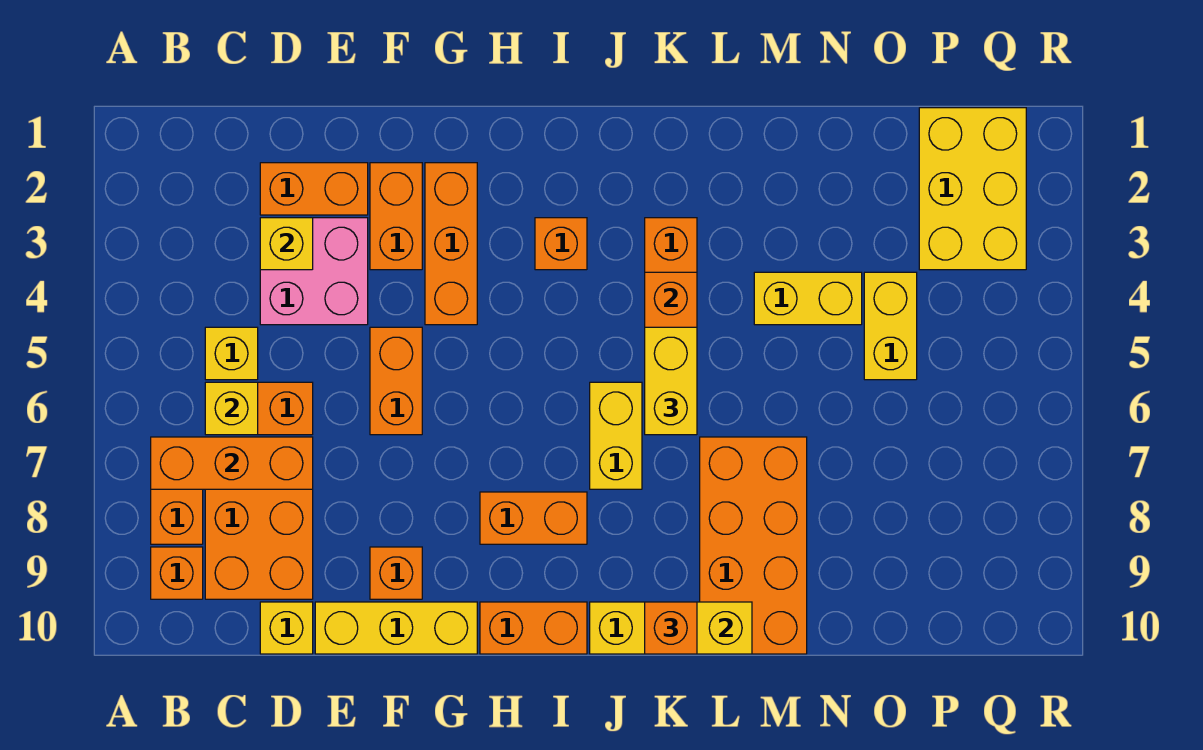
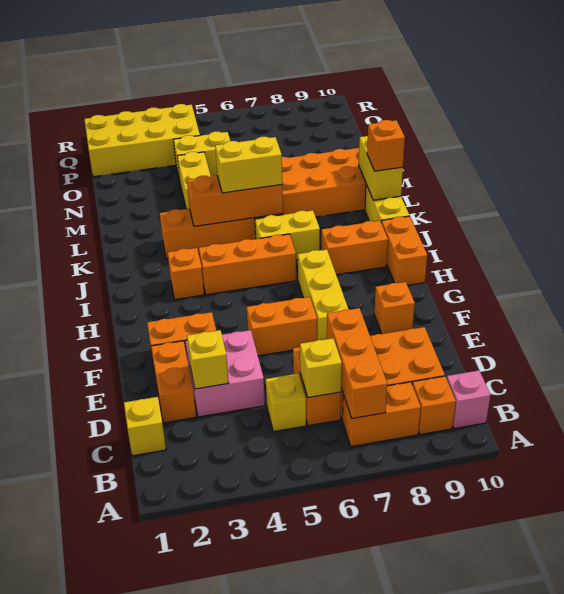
none -> pink brick B10 level 1
yellow brick D10 level 1 -> yellow brick C1 level 1
yellow brick E10:G10 level 1 -> yellow brick F7:H7 level 1
orange brick G2:G4 level 1 -> orange brick I4:I6 level 1
orange brick H8:I8 level 1 -> orange brick I8:I9 level 1
yellow brick P1:Q3 level 1 -> yellow brick P1:Q4 level 1

